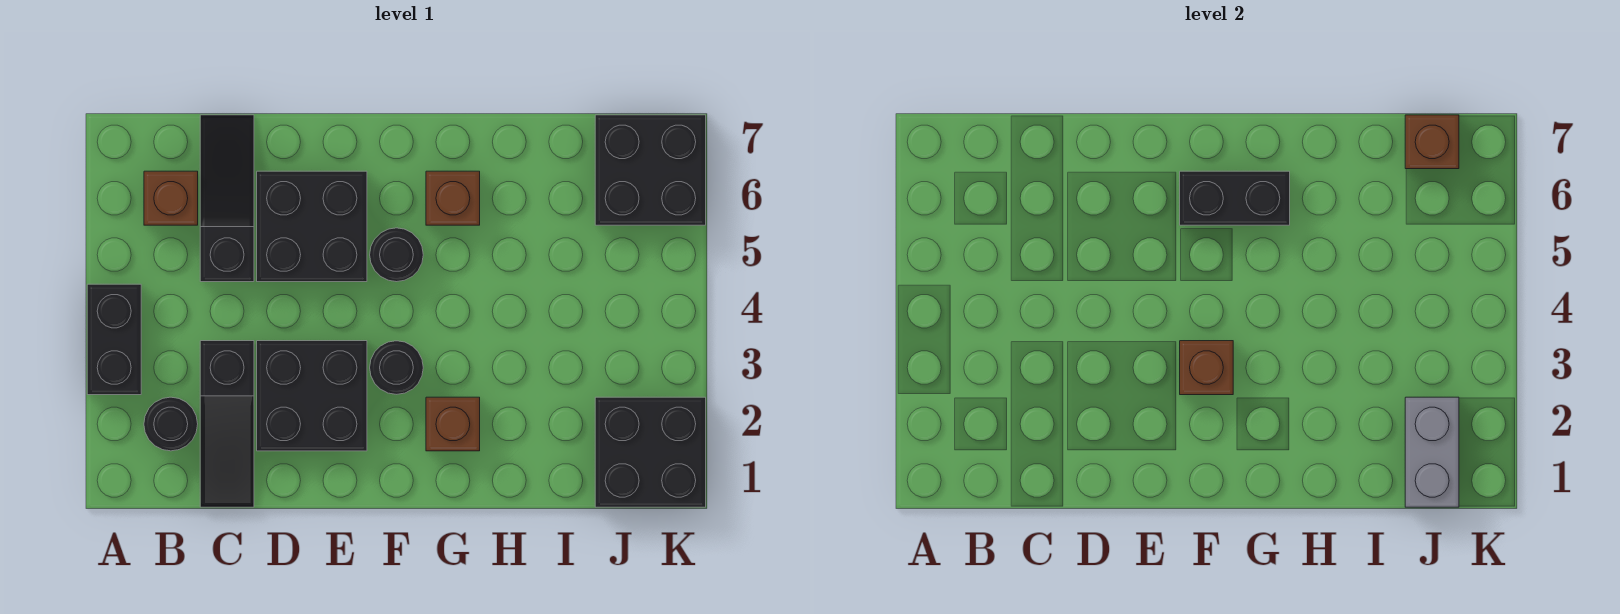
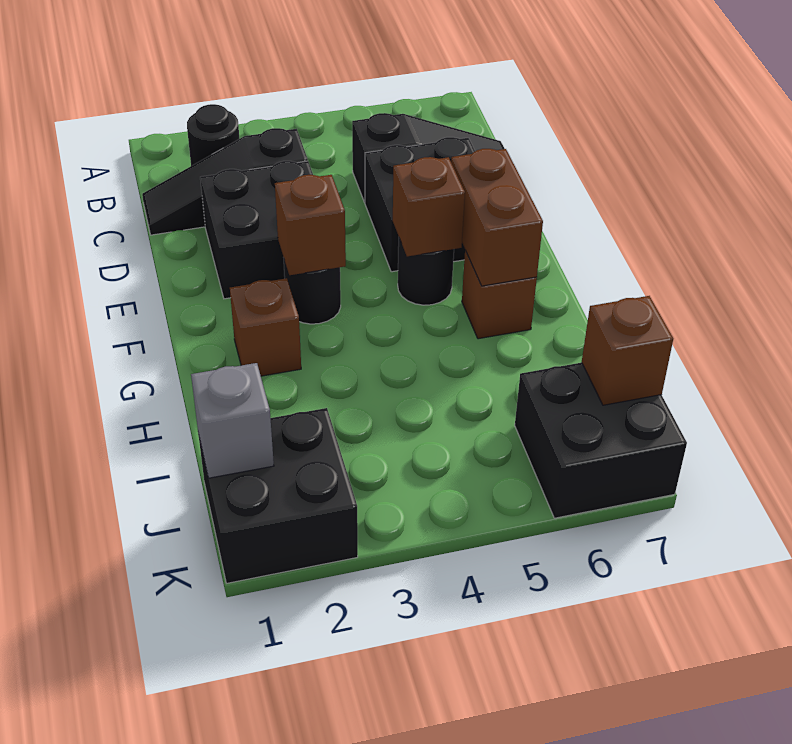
black brick A3:A4 level 1 -> none
brown brick B6 level 1 -> brown brick F5 level 2
black brick F6:G6 level 2 -> brown brick F6:G6 level 2
grey brick J1:J2 level 2 -> grey brick J1 level 2

